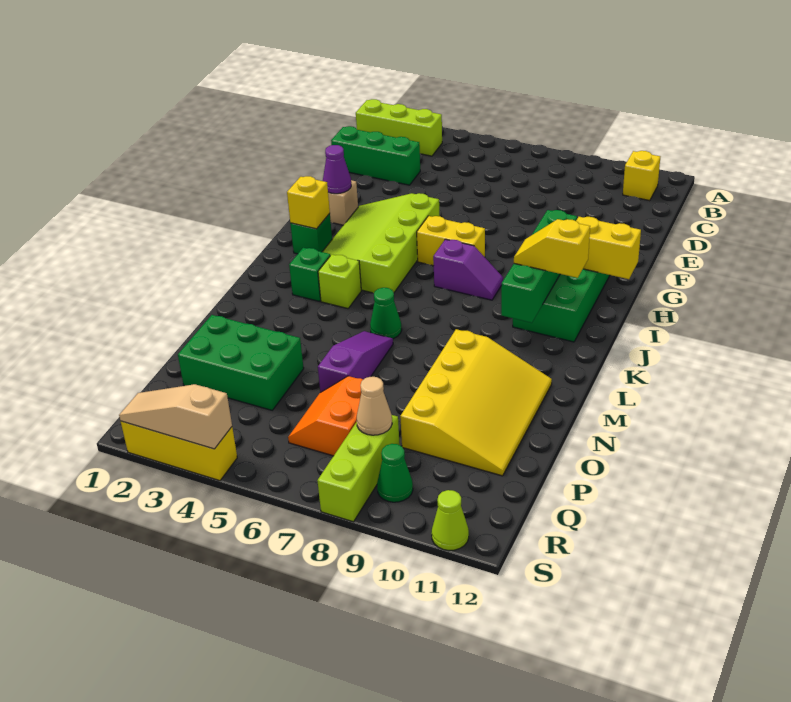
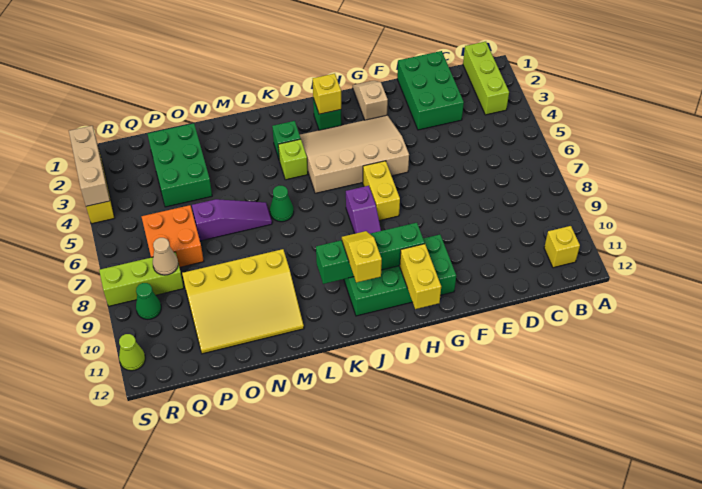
green brick D1:D3 level 1 -> green brick D1:E3 level 1
purple cone G2 level 2 -> none
lime slope G3:J5 level 1 top 5 -> tan slope G3:J5 level 1 top 5
orange slope P6:Q7 level 1 top 7 -> orange brick P6:Q7 level 1
tan slope S2:S4 level 2 top 4 -> tan brick S2:S4 level 2

